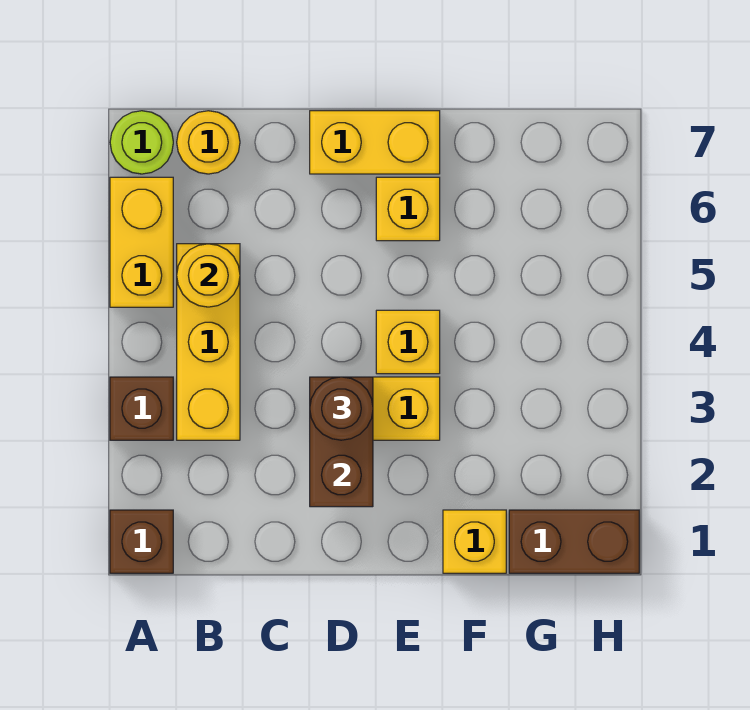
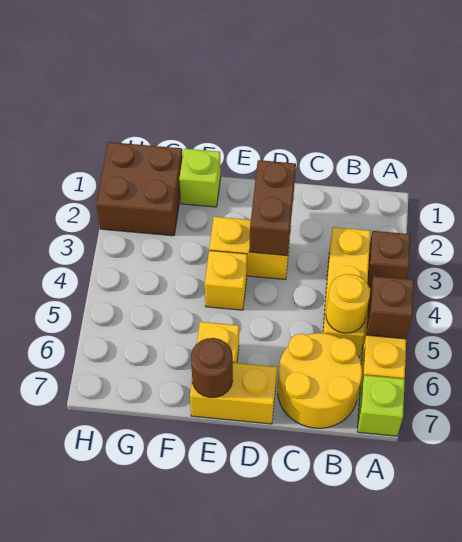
brown brick A1 level 1 -> brown brick A5 level 2
lime round brick A7 level 1 -> lime brick A7 level 1
yellow round brick B7 level 1 -> yellow round brick B6:C7 level 1
brown round brick D3 level 3 -> brown round brick E7 level 2
yellow brick F1 level 1 -> lime brick F1 level 1
brown brick G1:H1 level 1 -> brown brick G1:H2 level 1

